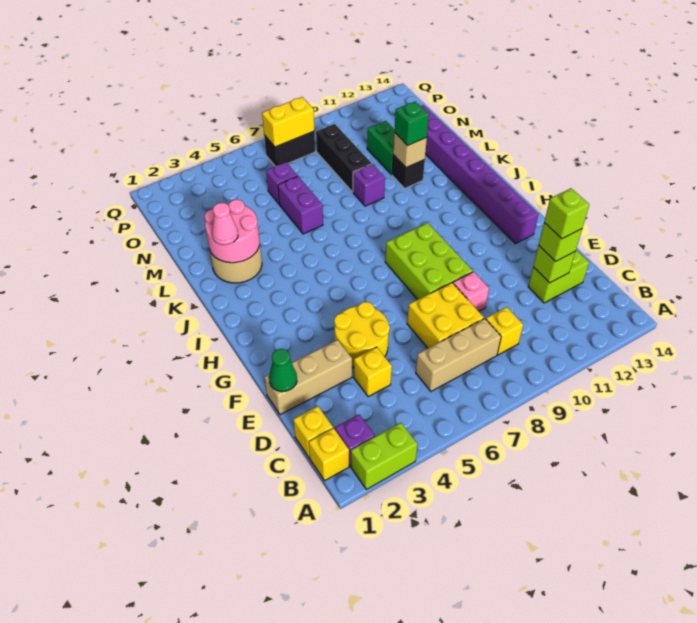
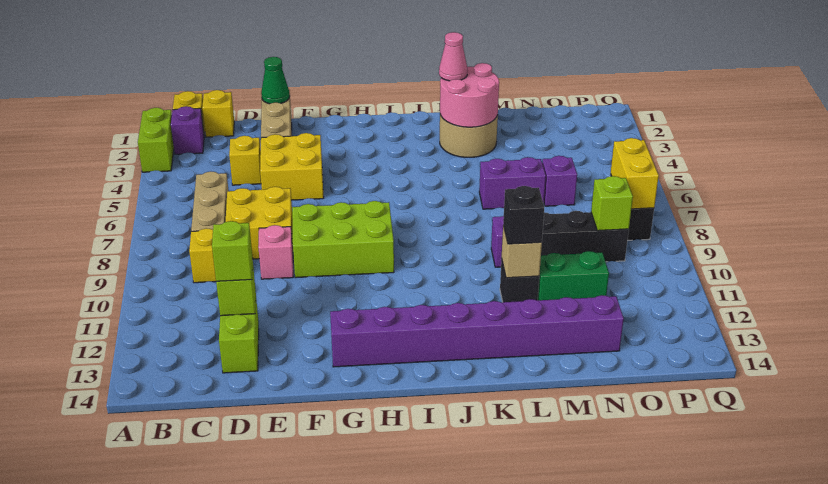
lime brick D12 level 4 -> lime brick O9 level 2
yellow round brick E4:F5 level 1 -> yellow brick E4:F5 level 1
green brick L11 level 3 -> black brick L11 level 3

